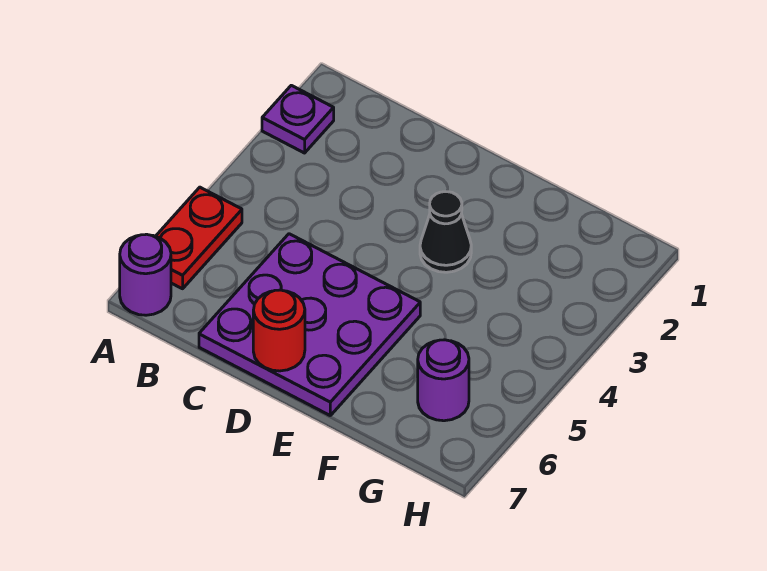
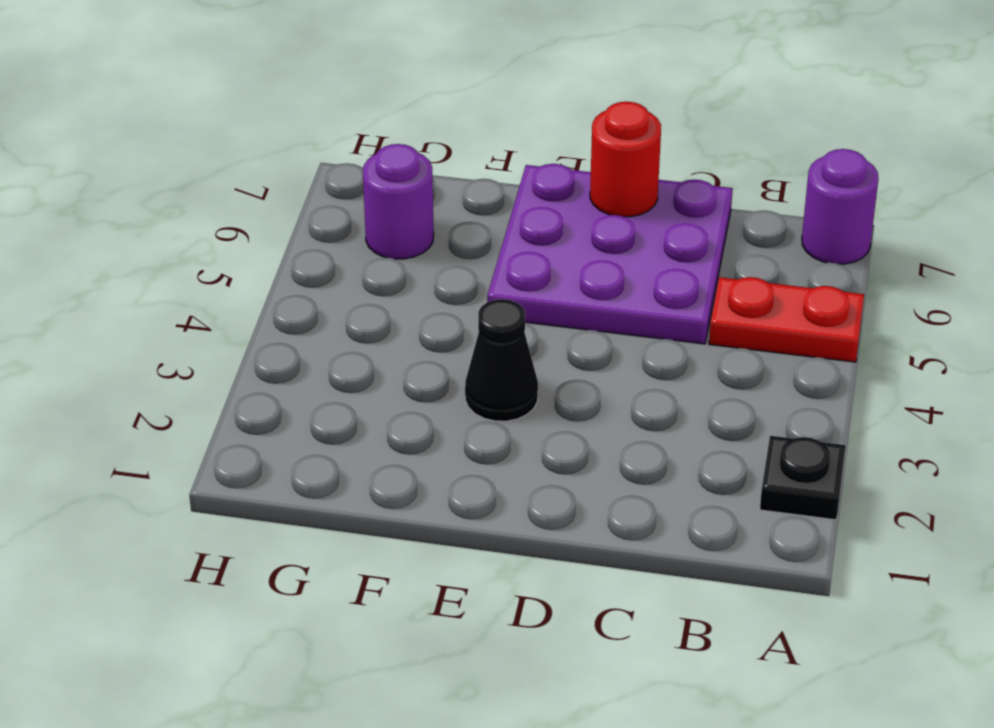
purple plate A2 level 1 -> black plate A2 level 1
red plate A5:A6 level 1 -> red plate A5:B5 level 1

